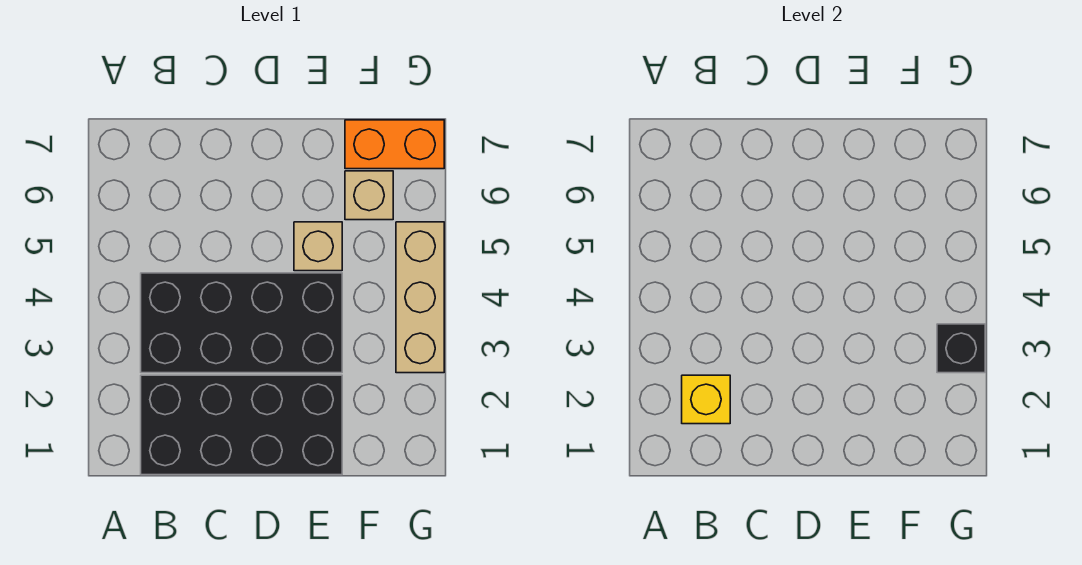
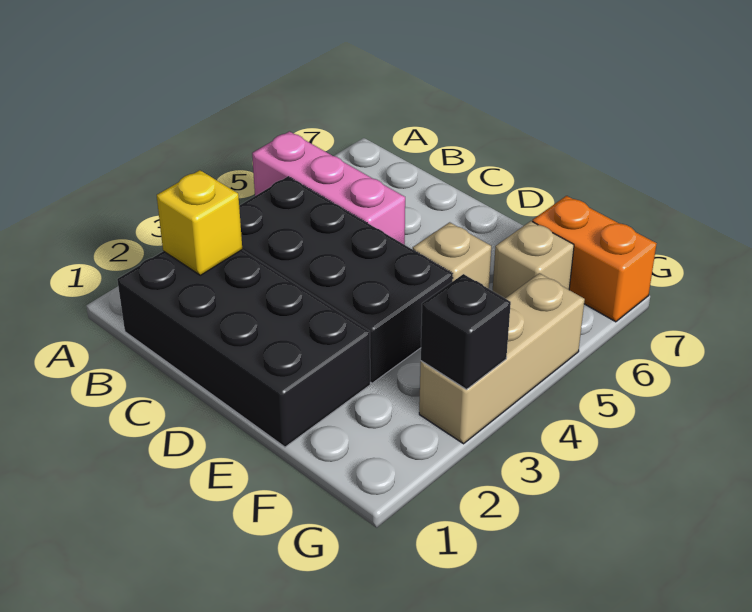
none -> pink brick A5:C5 level 1

